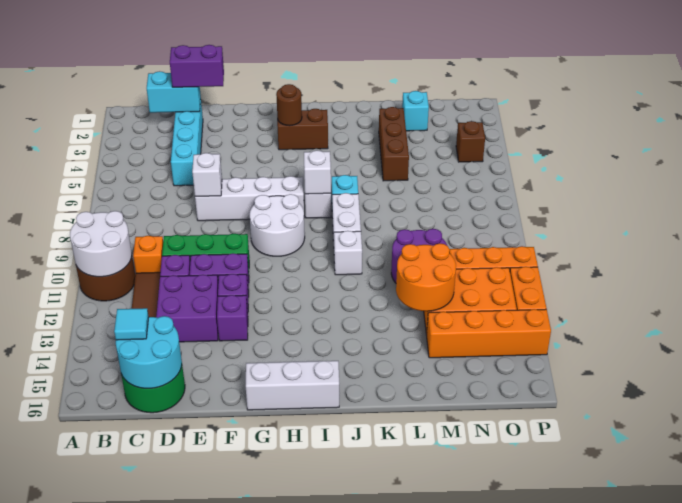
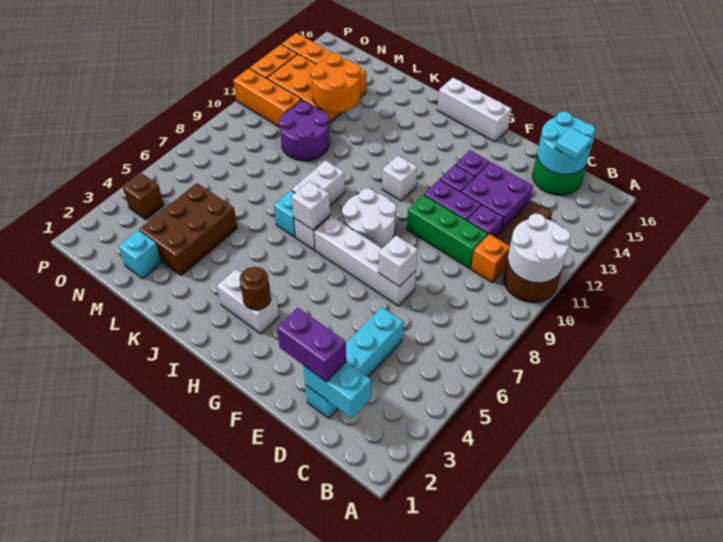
brown brick H3:I3 level 1 -> white brick H3:I3 level 1
white brick J10 level 1 -> white brick H11 level 1
brown brick L3:L5 level 1 -> brown brick L3:M5 level 1

